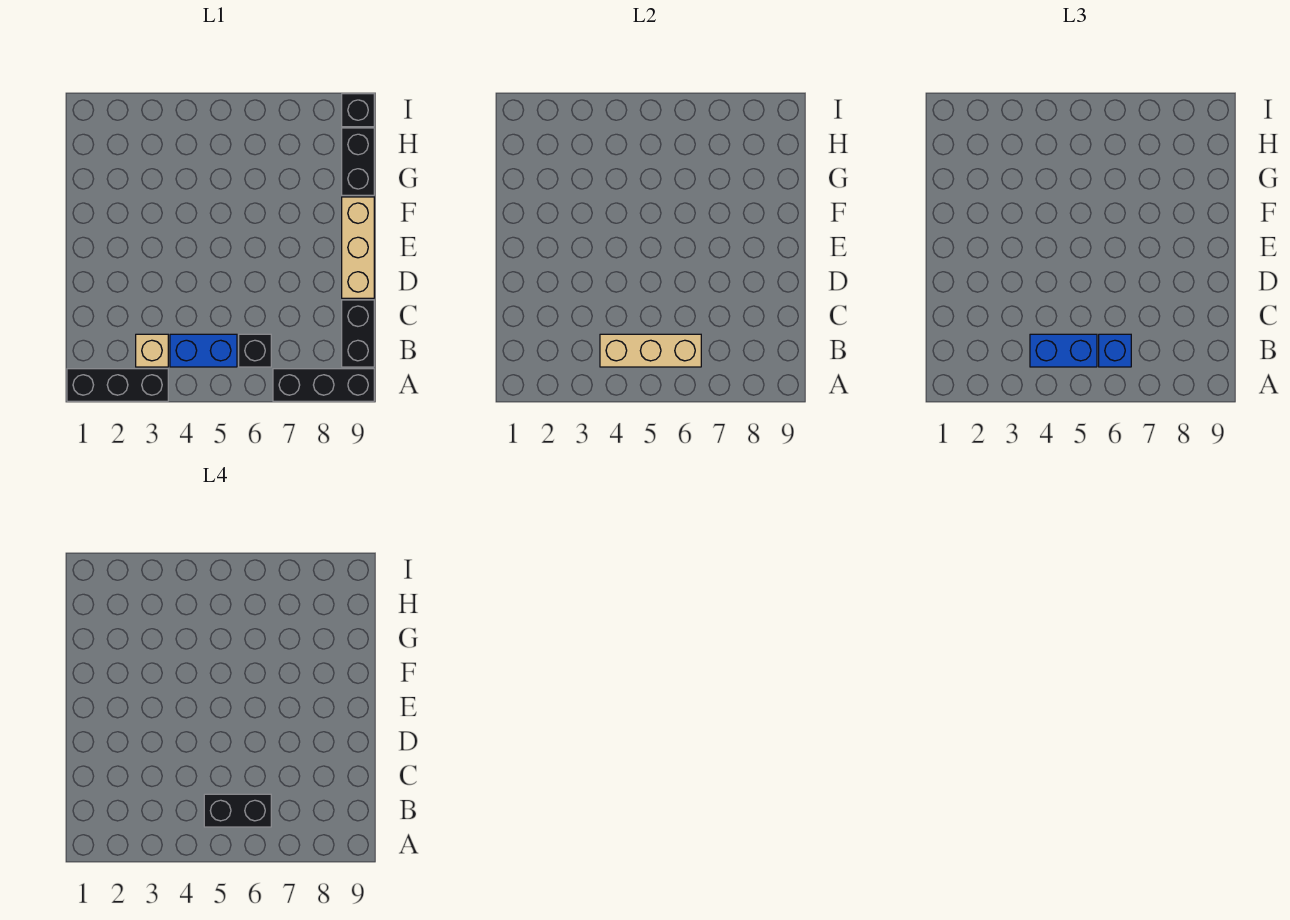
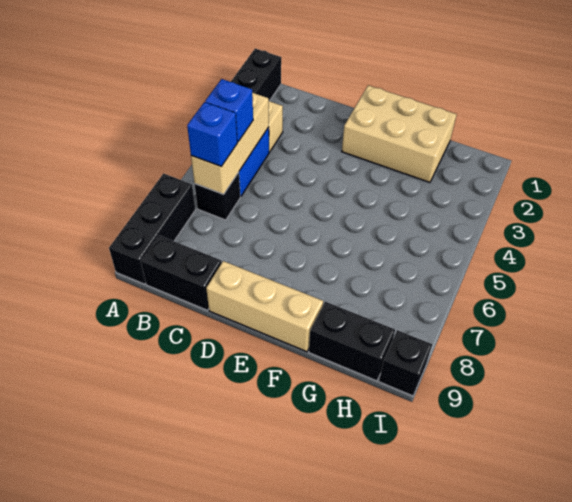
blue brick B4:B5 level 3 -> blue brick B5 level 3
black brick B5:B6 level 4 -> none
none -> tan brick E1:G2 level 1

